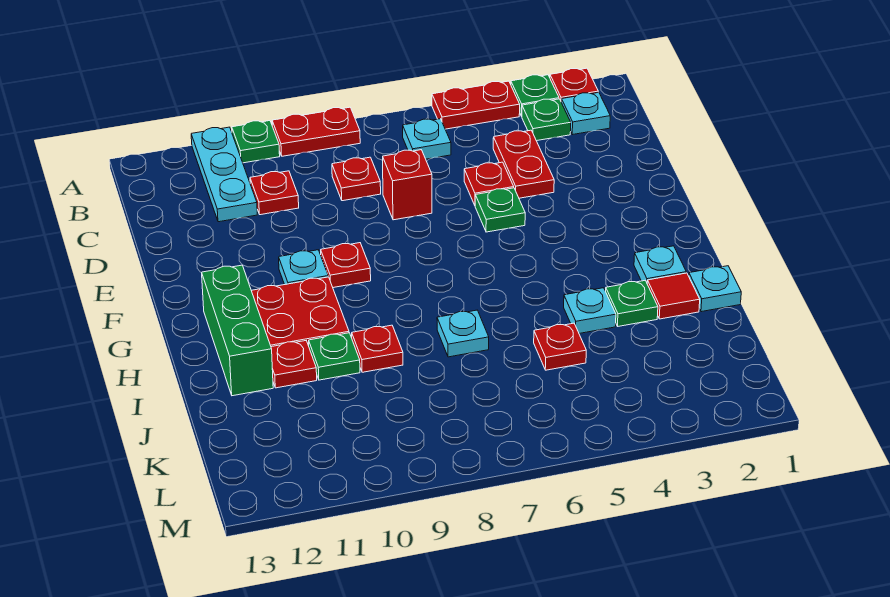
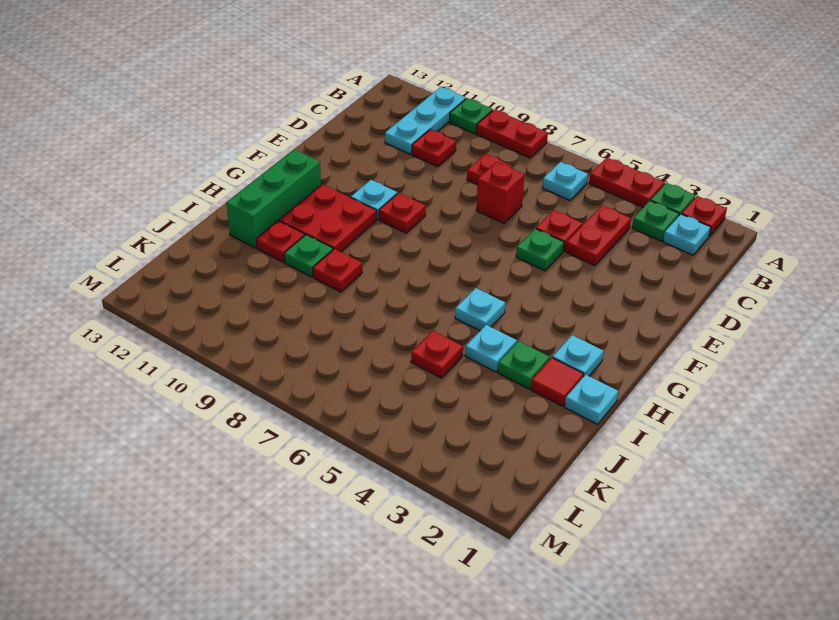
cyan plate I7 level 1 -> cyan plate H5 level 1

